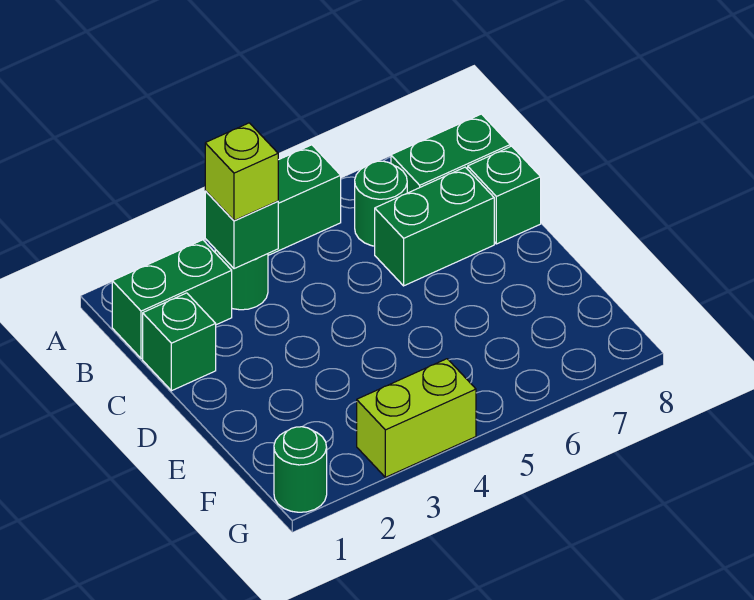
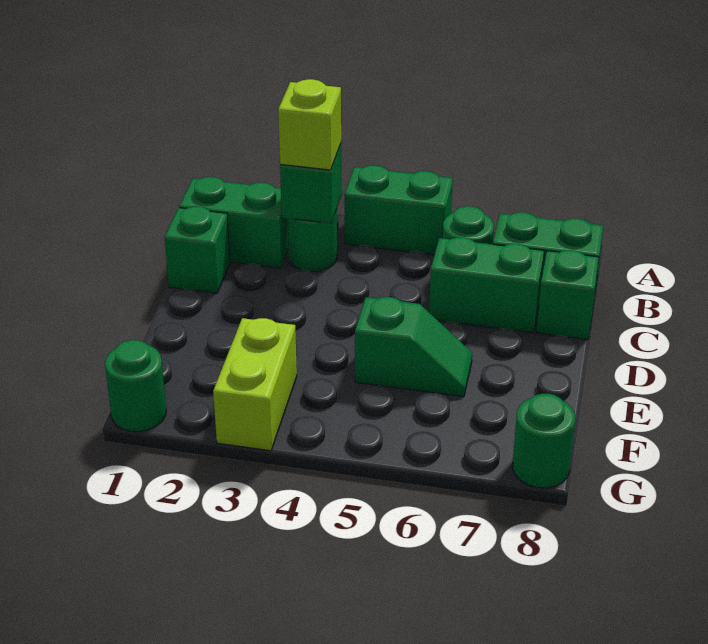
none -> green slope E5:E6 level 1 top 5
lime brick G3:G4 level 1 -> lime brick F3:G3 level 1
none -> green round brick G8 level 1

